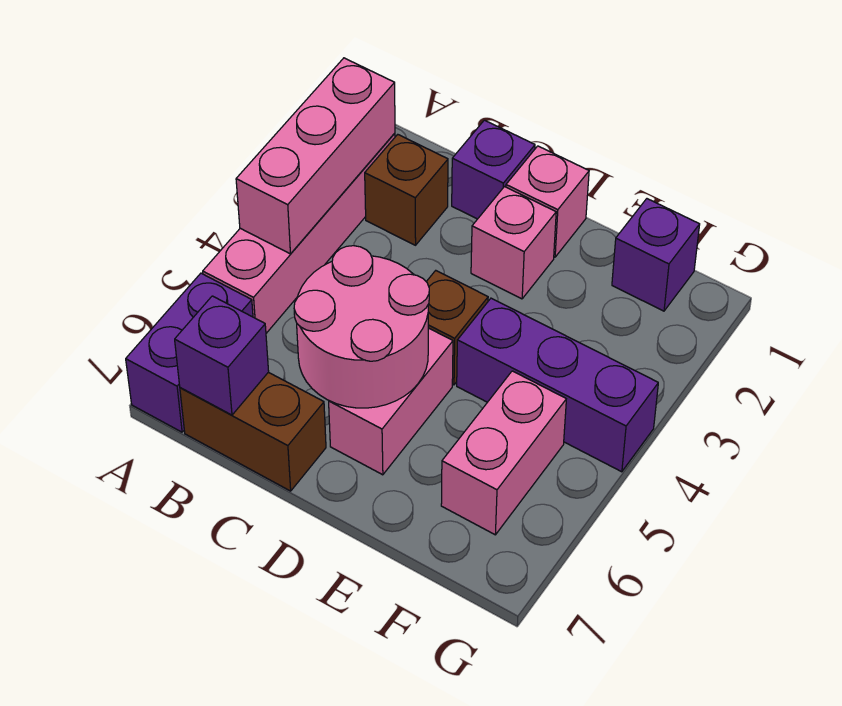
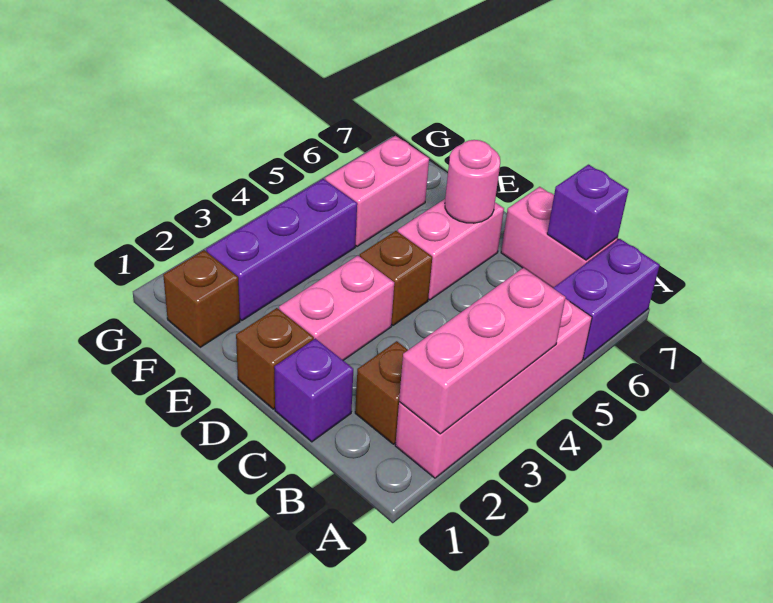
brown brick B7:C7 level 1 -> pink brick B7:C7 level 1
pink round brick C5:D6 level 2 -> pink round brick D6 level 2
pink brick D1 level 1 -> brown brick D1 level 1
pink brick D2 level 1 -> pink brick D2:D3 level 1
purple brick E4:G4 level 1 -> purple brick F2:F4 level 1
purple brick F1 level 1 -> brown brick F1 level 1

